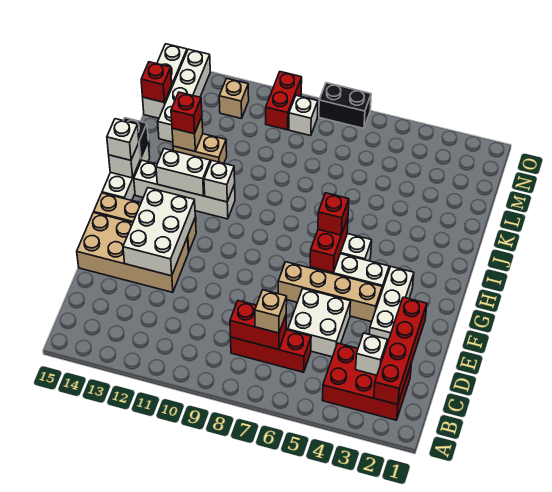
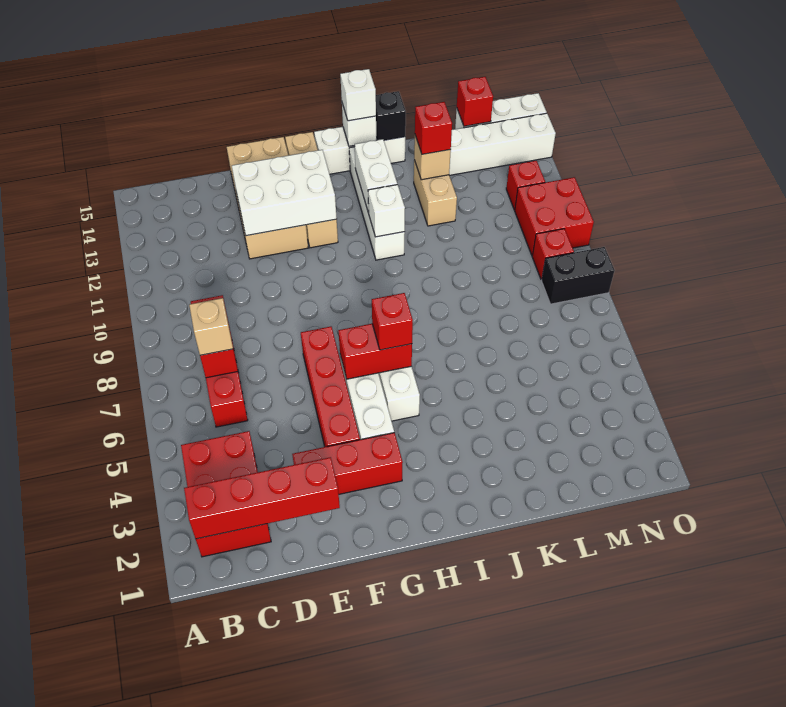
white brick C3 level 2 -> none
white brick D5:E6 level 1 -> none
white brick E3:G3 level 1 -> red brick E3:G3 level 1
tan brick F4:F7 level 1 -> red brick F4:F7 level 1
white brick N9 level 1 -> red brick N9 level 1
red brick N10:O10 level 1 -> red brick N10:O11 level 1
tan brick N12 level 1 -> red brick N12 level 1
black brick O7:O8 level 1 -> black brick N8:O8 level 1

